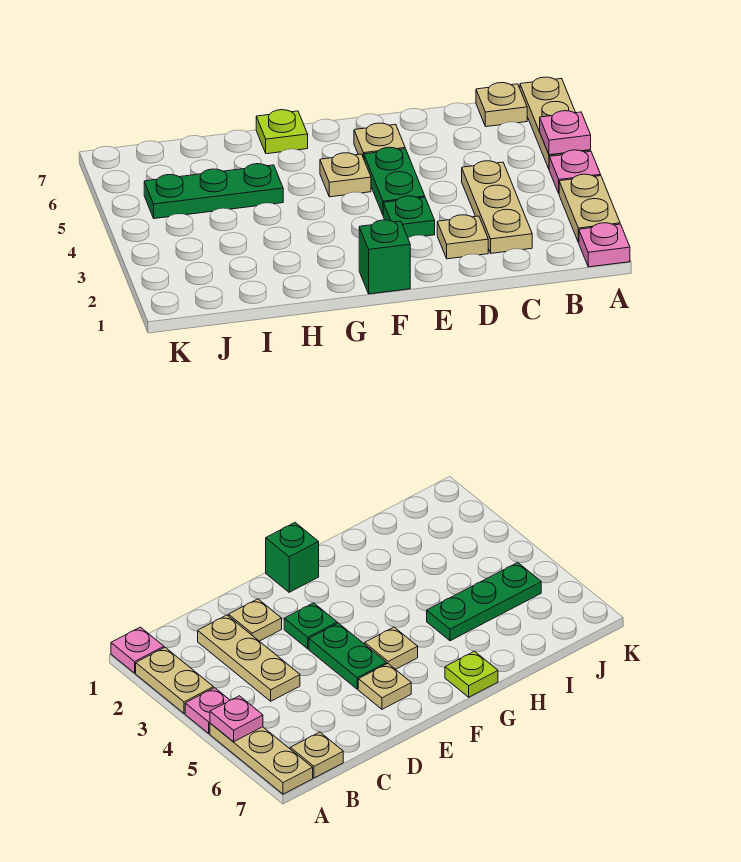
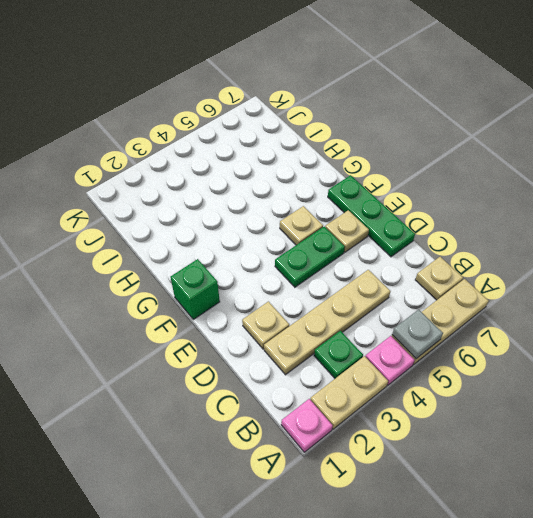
pink plate A5 level 2 -> grey plate A5 level 2
tan plate C2:C4 level 1 -> tan plate C2:C5 level 1
green plate E3 level 1 -> green plate B3 level 1
lime plate G7 level 1 -> none
green plate H5:J5 level 1 -> green plate D7:F7 level 1

